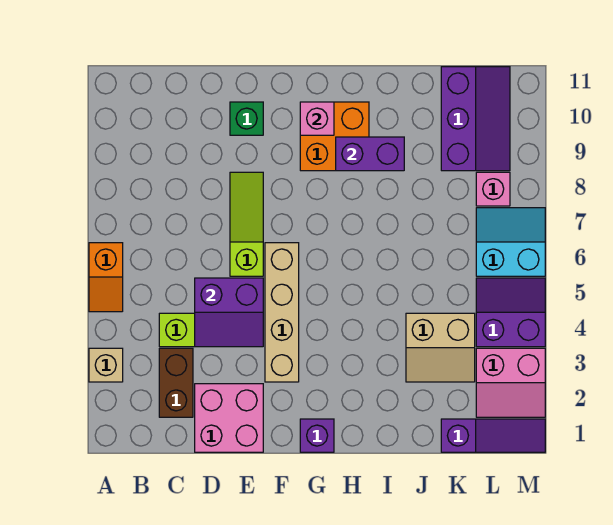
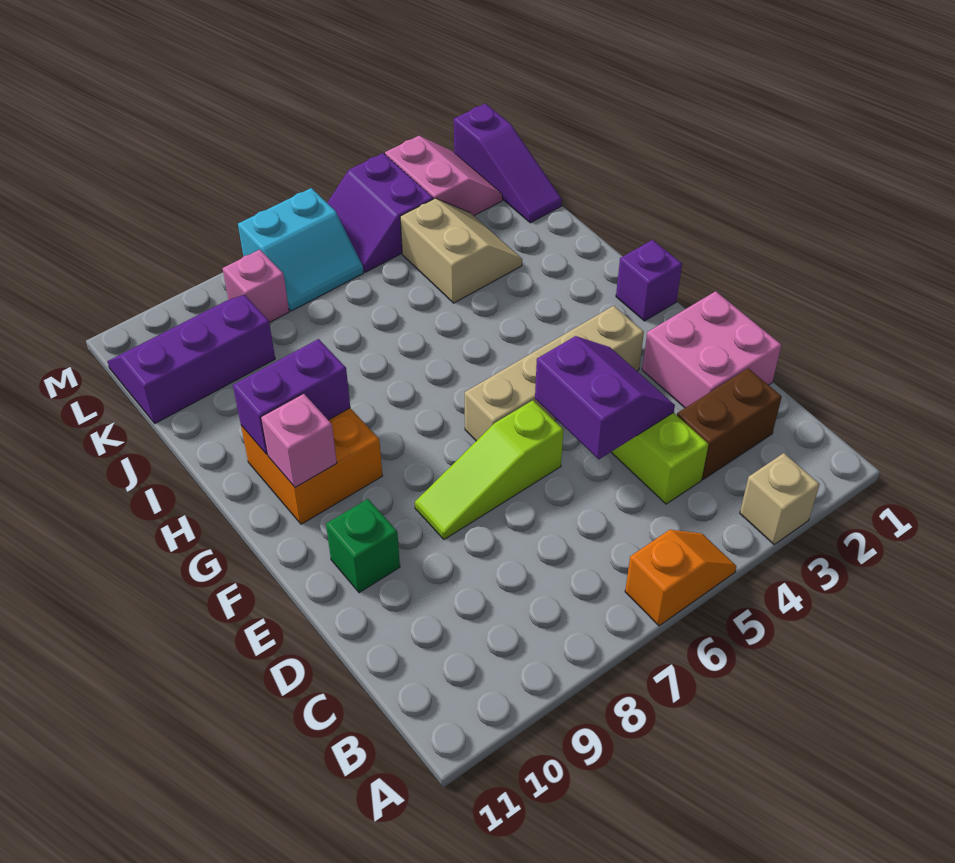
purple brick H9:I9 level 2 -> purple brick H9:H10 level 2
purple slope K1:M1 level 1 top K -> purple slope K1:M1 level 1 top M
cyan slope L6:M7 level 1 top 6 -> cyan slope L6:M7 level 1 top M

